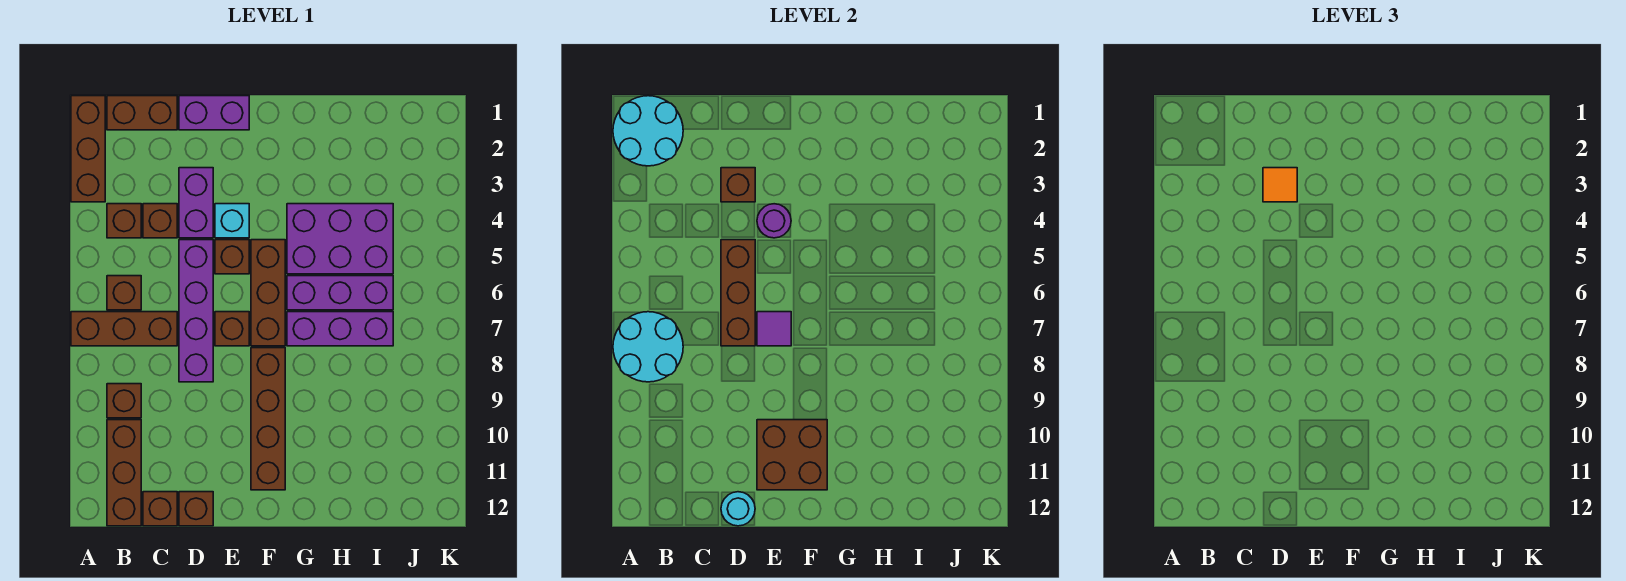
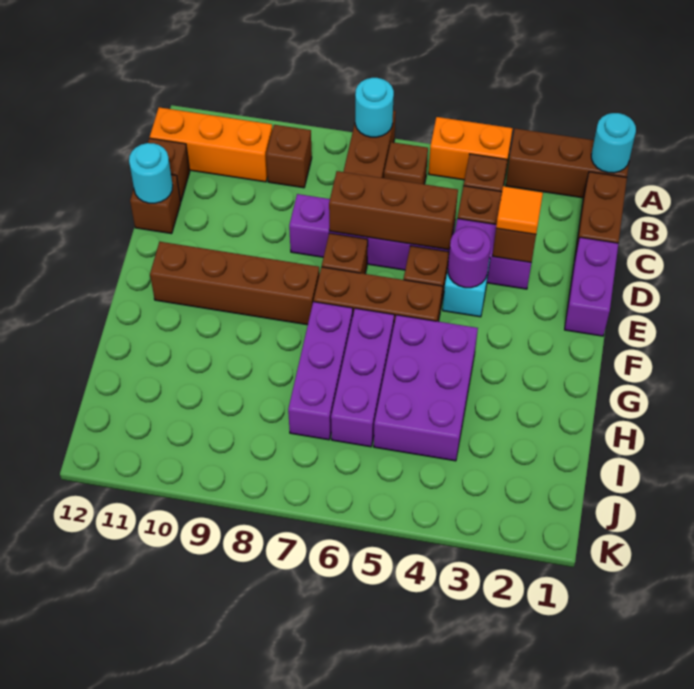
cyan round brick A1:B2 level 2 -> cyan round brick A1 level 2
none -> orange brick A4:A5 level 1
cyan round brick A7:B8 level 2 -> cyan round brick A7 level 2
brown brick B10:B12 level 1 -> orange brick B10:B12 level 1
purple tile E7 level 2 -> none
brown brick E10:F11 level 2 -> none

